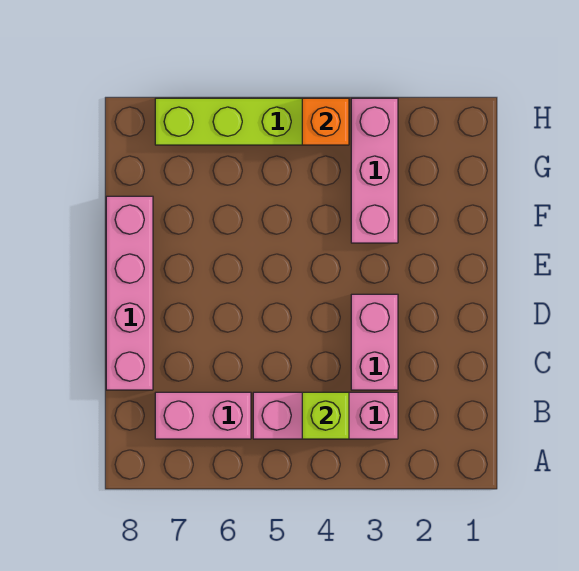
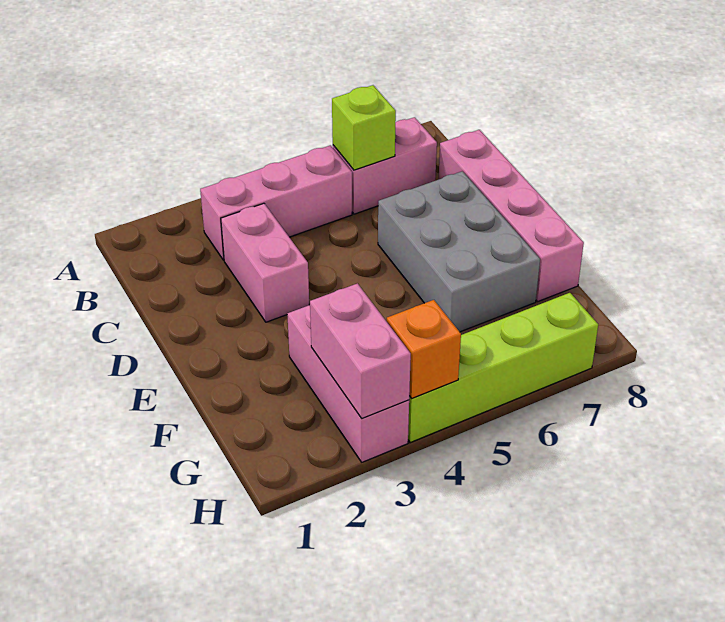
lime brick B4 level 2 -> lime brick B6 level 2
none -> grey brick D6:F7 level 1
none -> pink brick G3:H3 level 2

